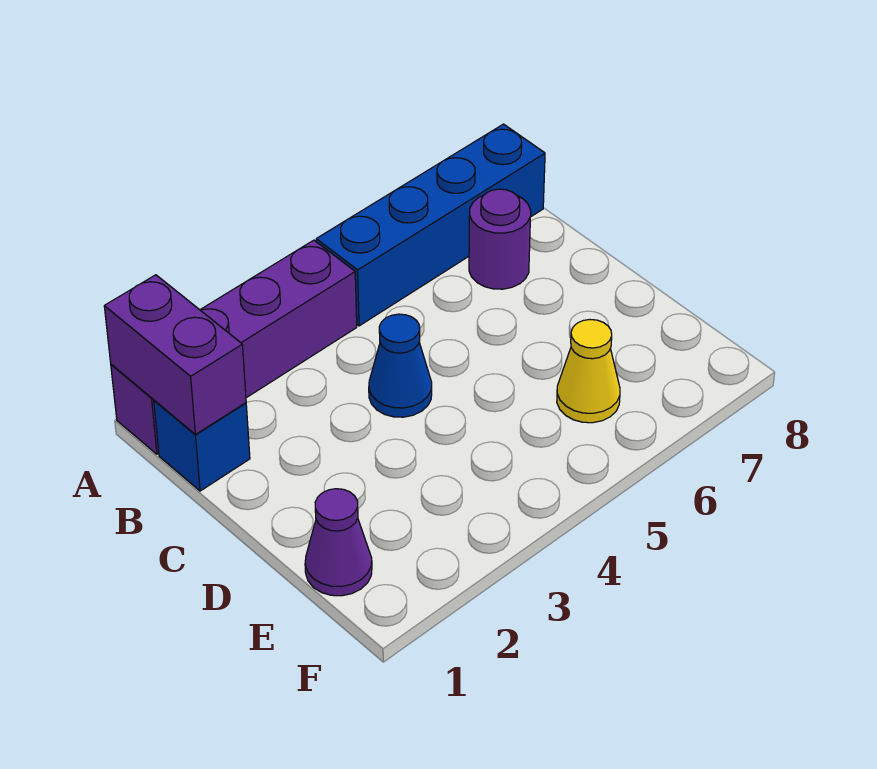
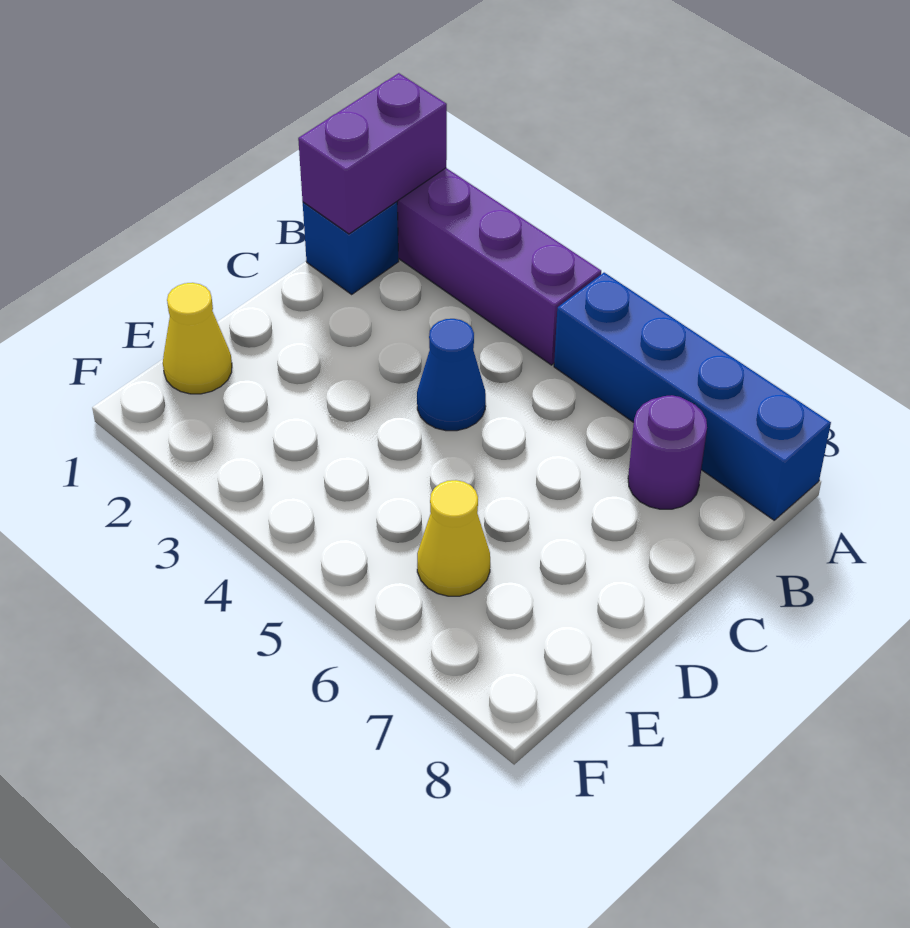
purple cone E1 level 1 -> yellow cone E1 level 1

